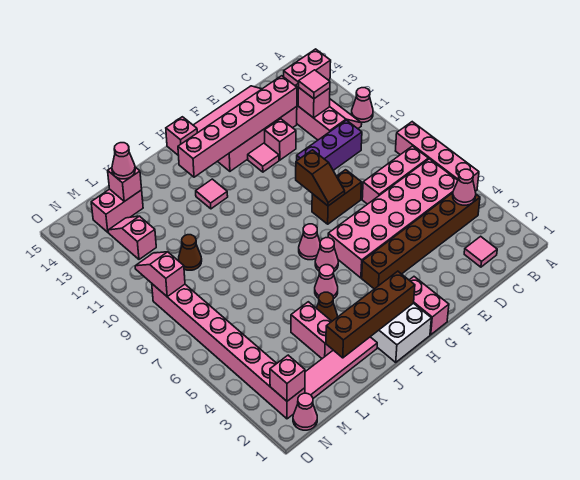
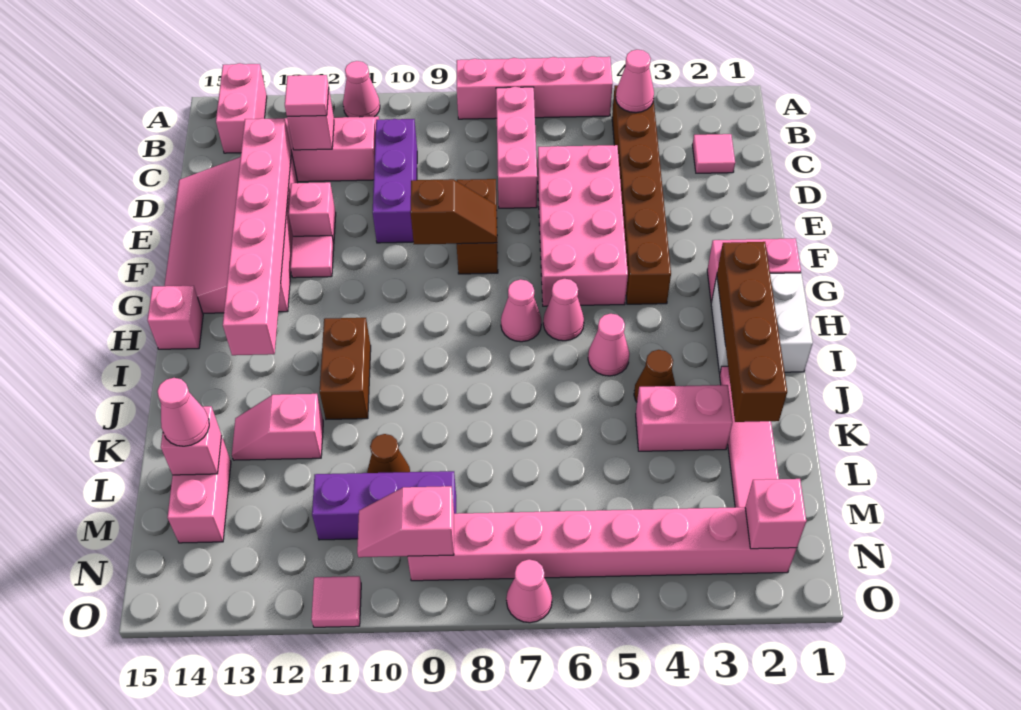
pink brick B5:G6 level 1 -> pink brick D5:G6 level 1
none -> brown brick I11:J11 level 1
pink tile I12 level 1 -> pink tile O11 level 1
none -> purple brick M9:M11 level 1
pink slope M12:M13 level 1 top 12 -> pink slope K12:K13 level 1 top 12
pink cone N1 level 1 -> pink cone O7 level 1

